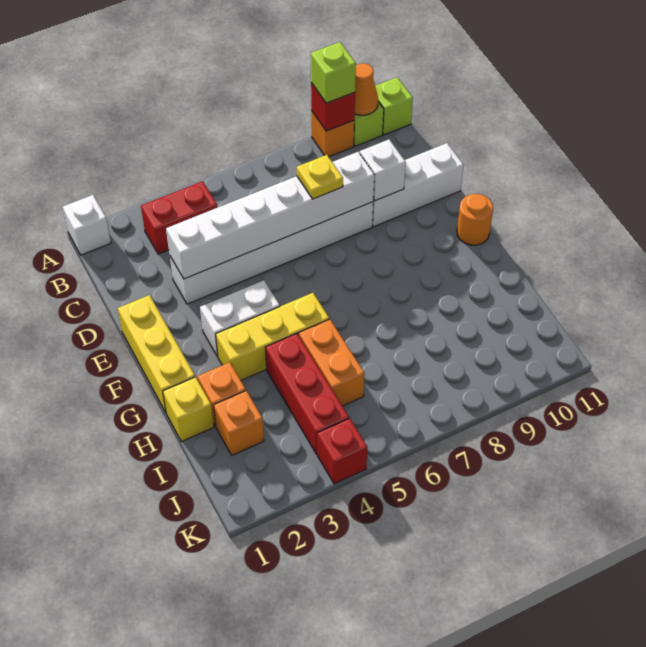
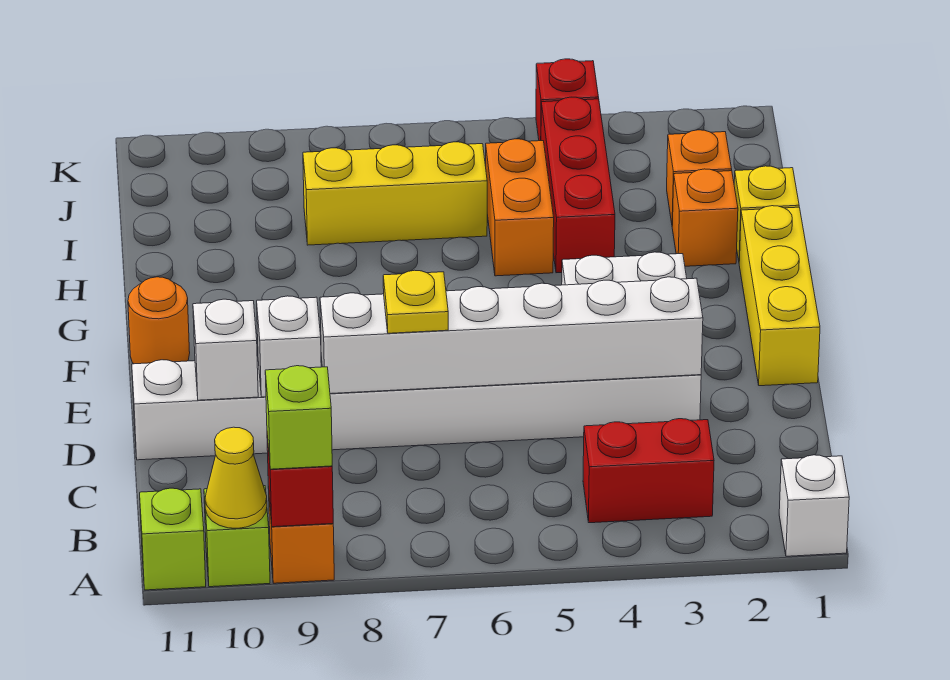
orange cone A10 level 2 -> yellow cone A10 level 2
none -> white brick D10 level 2
yellow brick G3:G5 level 1 -> yellow brick I6:I8 level 1

